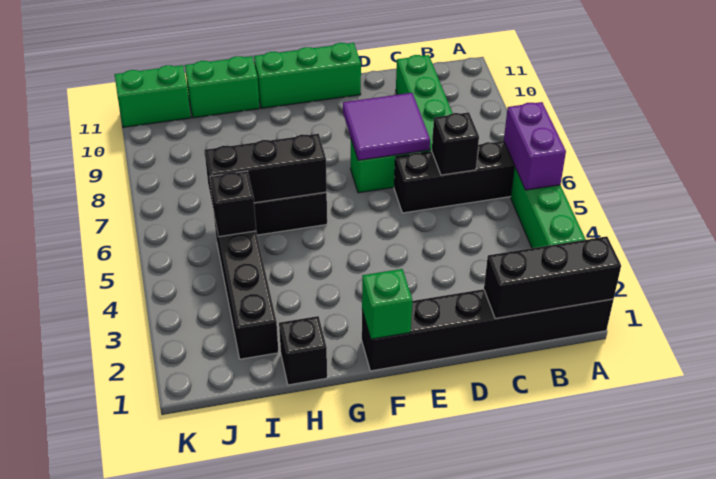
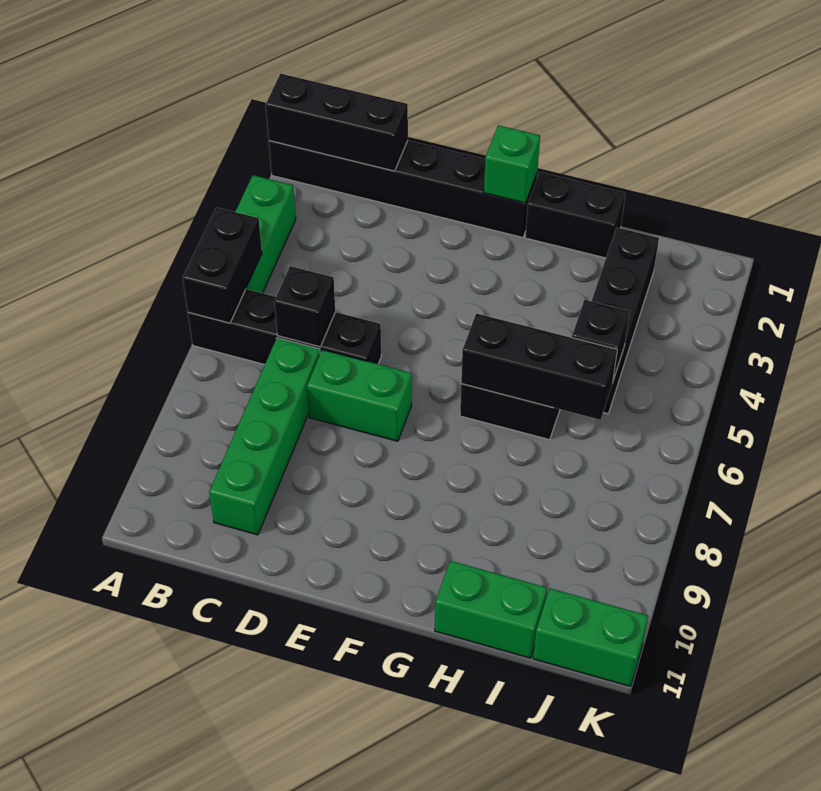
purple brick A5:A6 level 2 -> black brick A5:A6 level 2
purple tile D7:E8 level 2 -> none
green brick E11:G11 level 1 -> none
black brick H1 level 1 -> black brick G1:H1 level 1

